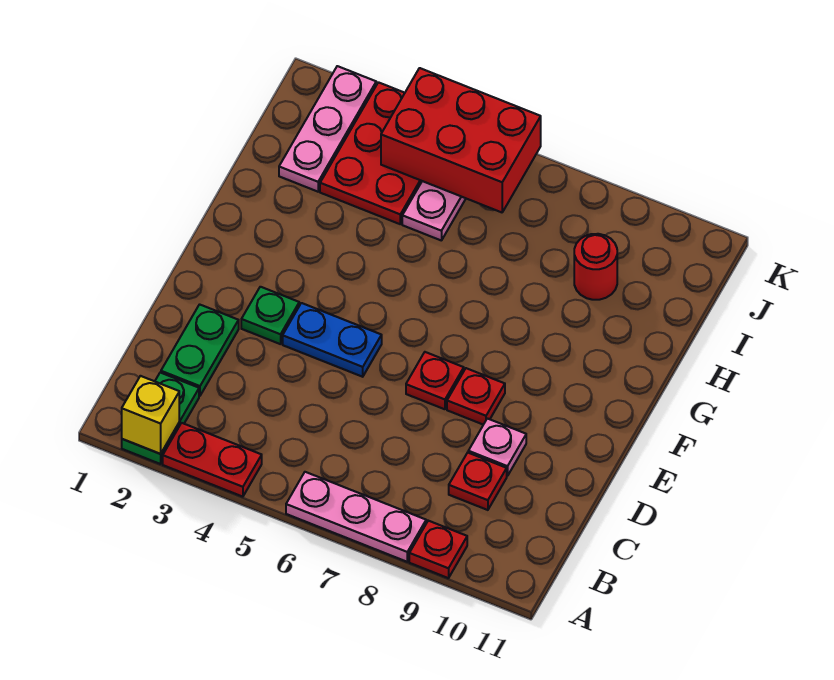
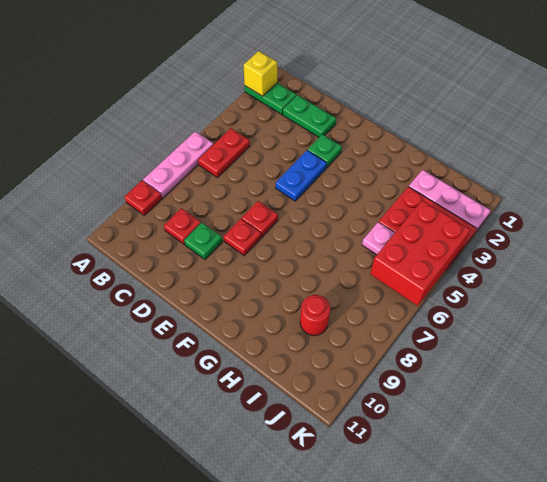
red plate A3:A4 level 1 -> red plate B5:B6 level 1
pink plate D9 level 1 -> green plate D9 level 1

